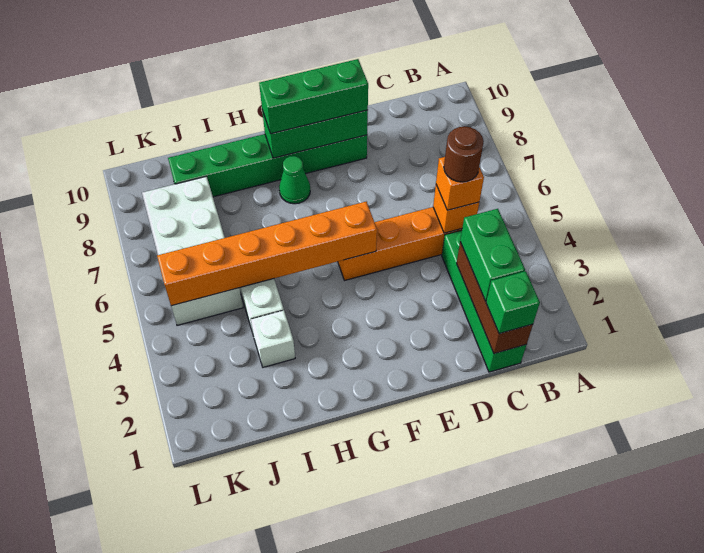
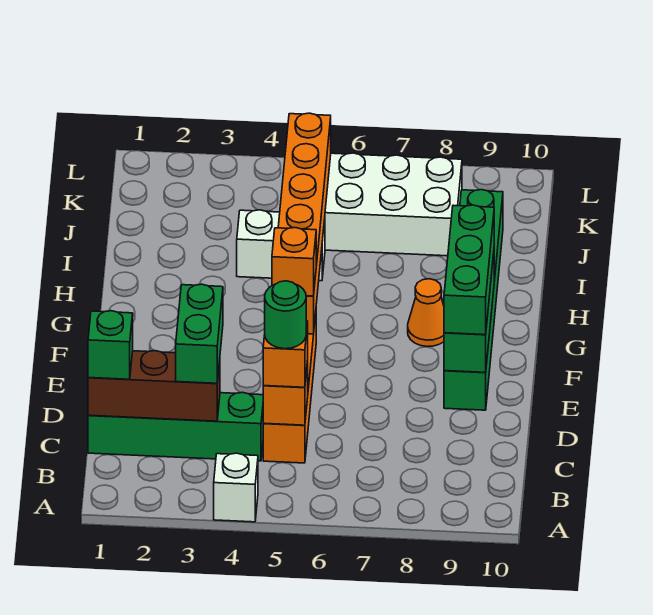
green brick C2:C3 level 3 -> green brick C3:D3 level 3
brown round brick C5 level 4 -> green round brick C5 level 4
none -> orange brick F5 level 3
green cone G8 level 1 -> orange cone G8 level 1
white brick I3 level 1 -> white brick A4 level 1

